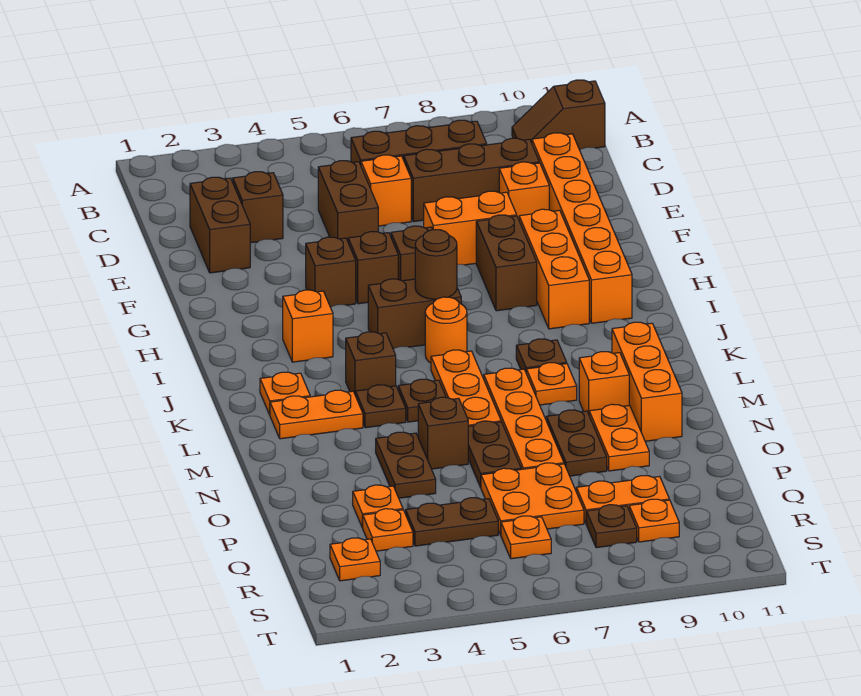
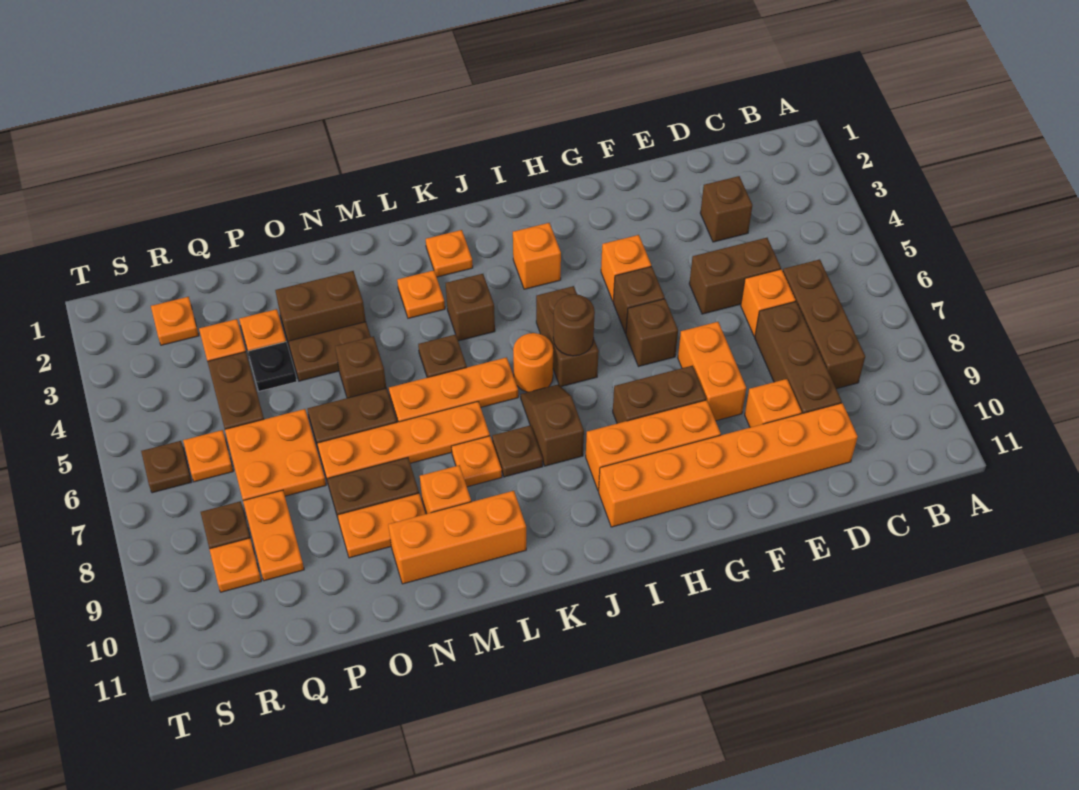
brown slope B10:B11 level 1 top 11 -> brown slope J7:J8 level 1 top 8
brown brick D2:E2 level 1 -> brown brick N3:O3 level 1
brown brick G4 level 1 -> orange brick G4 level 1
orange plate L2:L3 level 1 -> orange plate L3 level 1
brown plate L4 level 1 -> brown plate S6 level 1
none -> black plate P4 level 1

